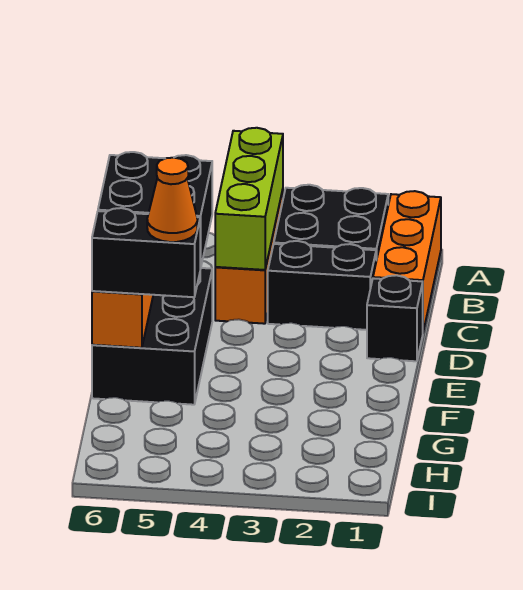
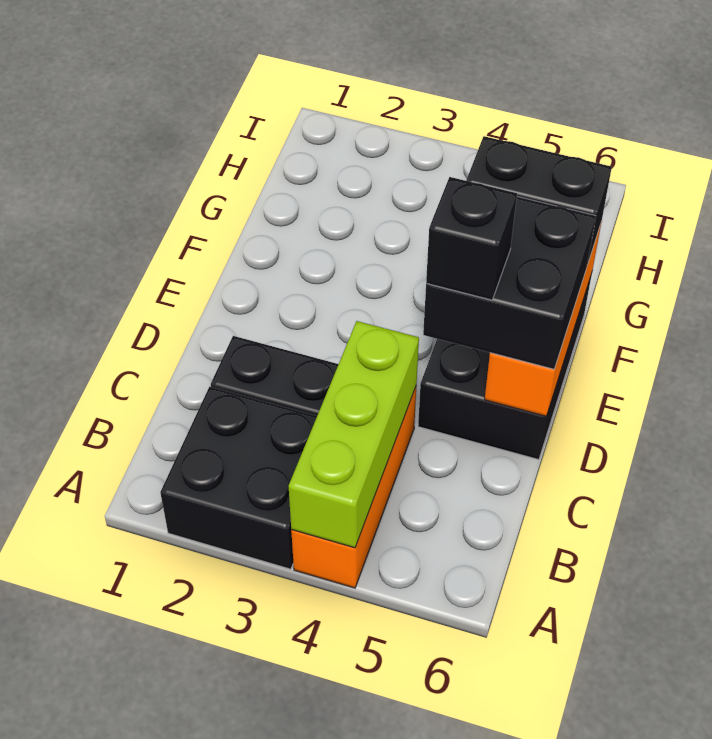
orange brick A1:C1 level 1 -> none
black brick D1 level 1 -> black brick D5 level 4
orange cone F5 level 4 -> none

